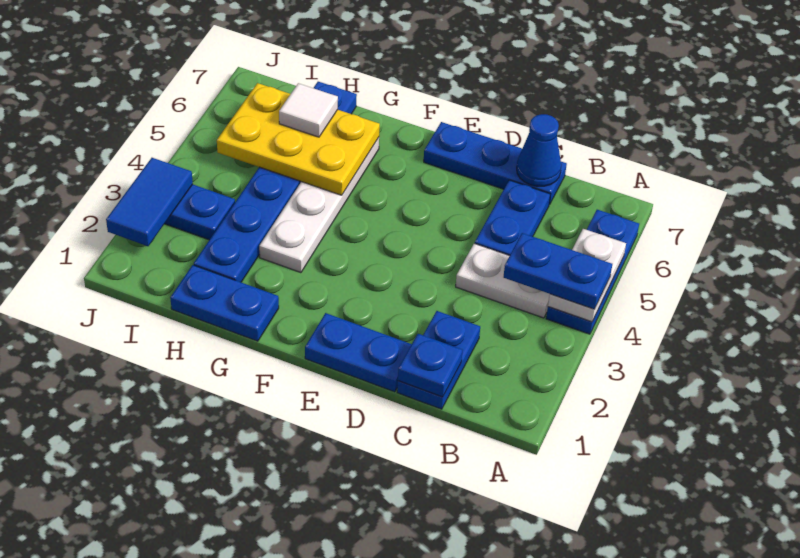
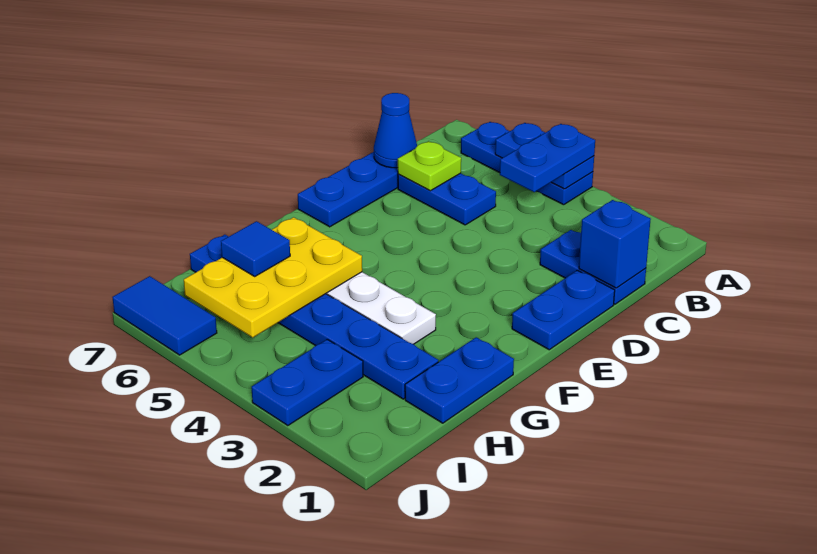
white plate A4:A5 level 2 -> blue plate A4:A5 level 2
white plate B4:C4 level 1 -> none
blue plate C1 level 2 -> blue brick C1 level 2
none -> lime plate C6 level 2
white tile H6 level 3 -> blue tile H6 level 3
blue tile J2:J3 level 2 -> blue tile J6:J7 level 1

